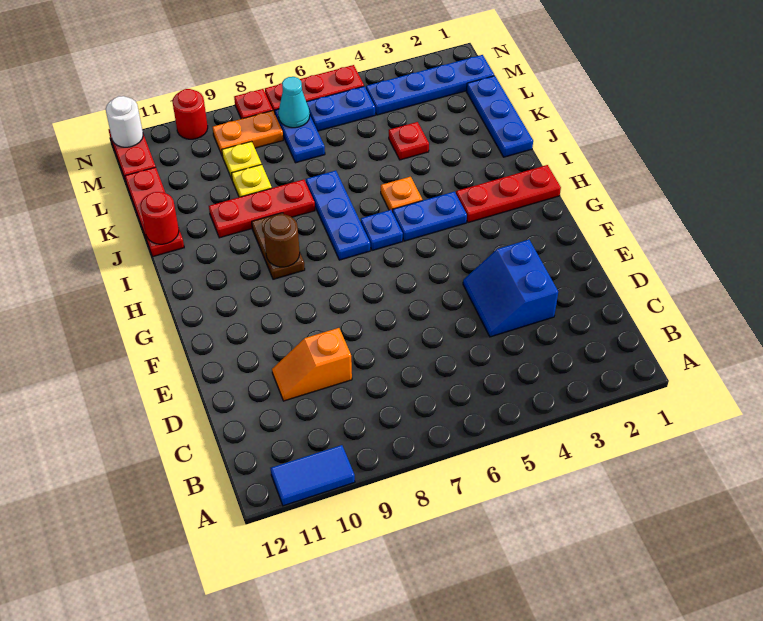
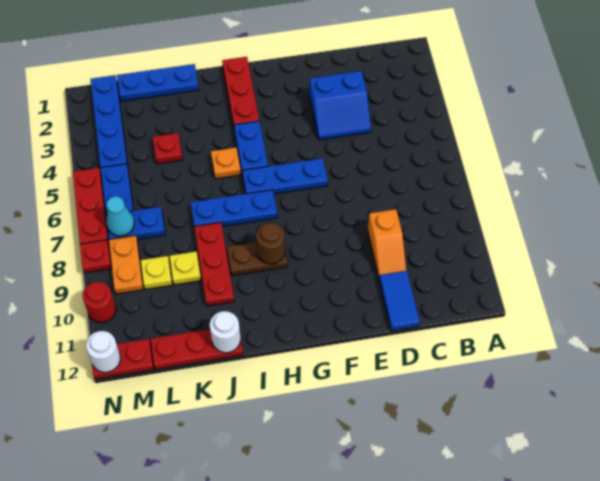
blue tile A10:A11 level 1 -> blue tile D11:D12 level 1
blue plate H6 level 1 -> blue plate F6:H6 level 1
red round brick J12 level 2 -> white round brick J12 level 2

